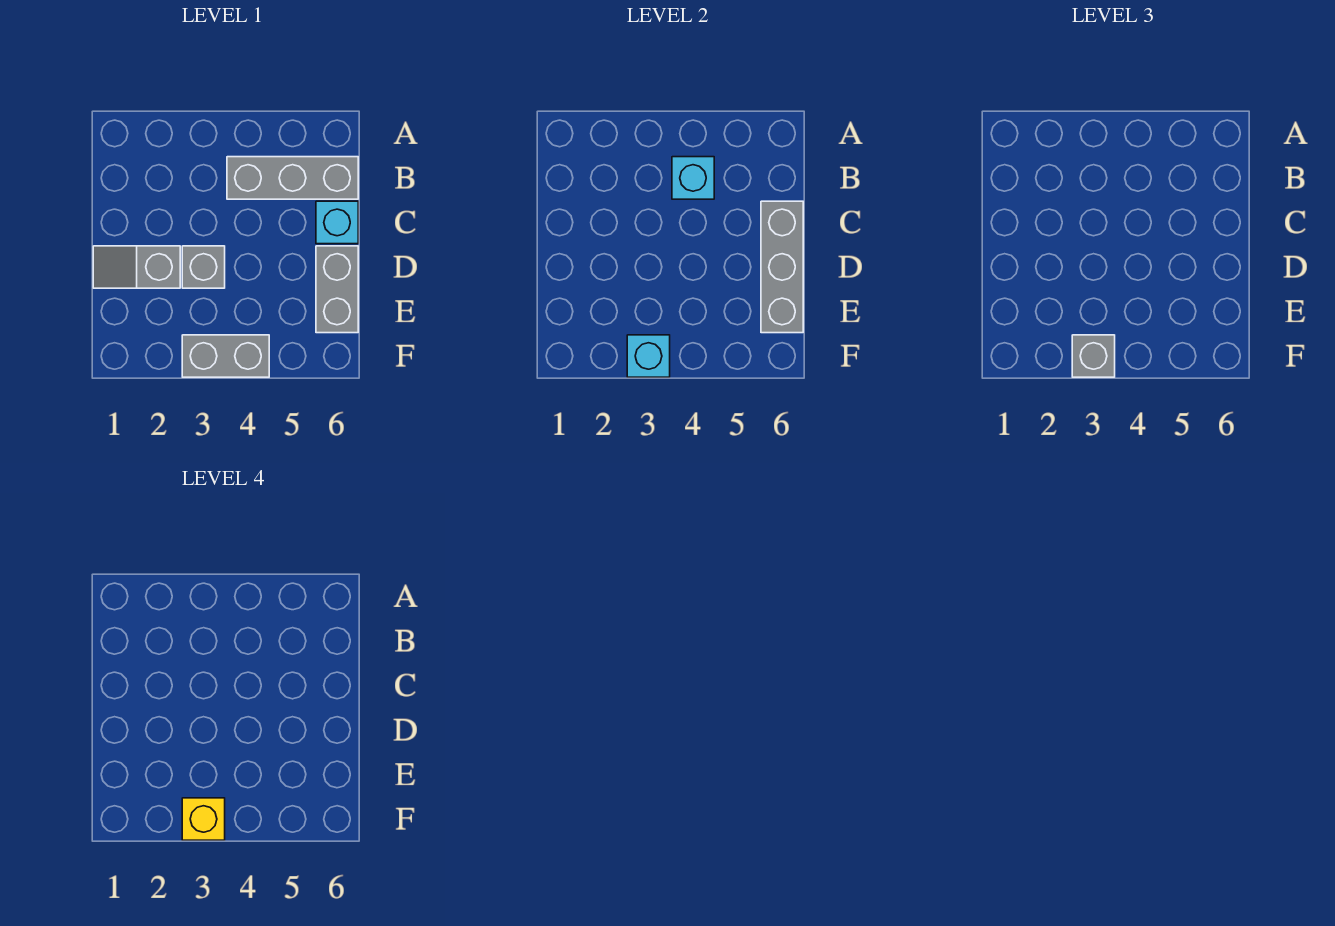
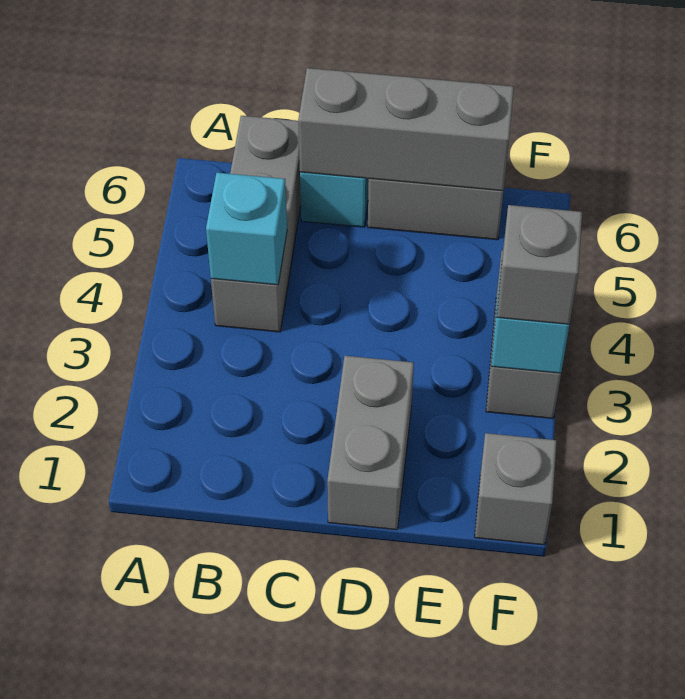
grey slope D1:D2 level 1 top 2 -> grey brick D1:D2 level 1
grey brick D3 level 1 -> grey brick F1 level 1
yellow brick F3 level 4 -> none

